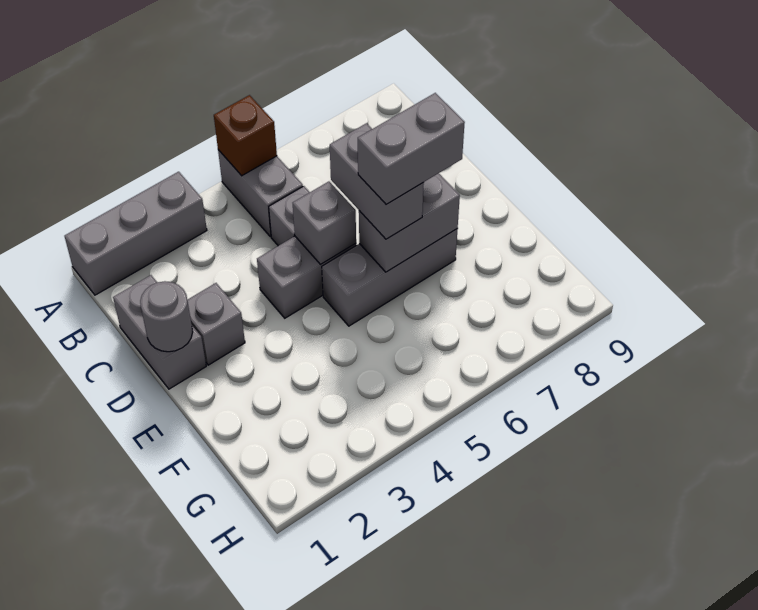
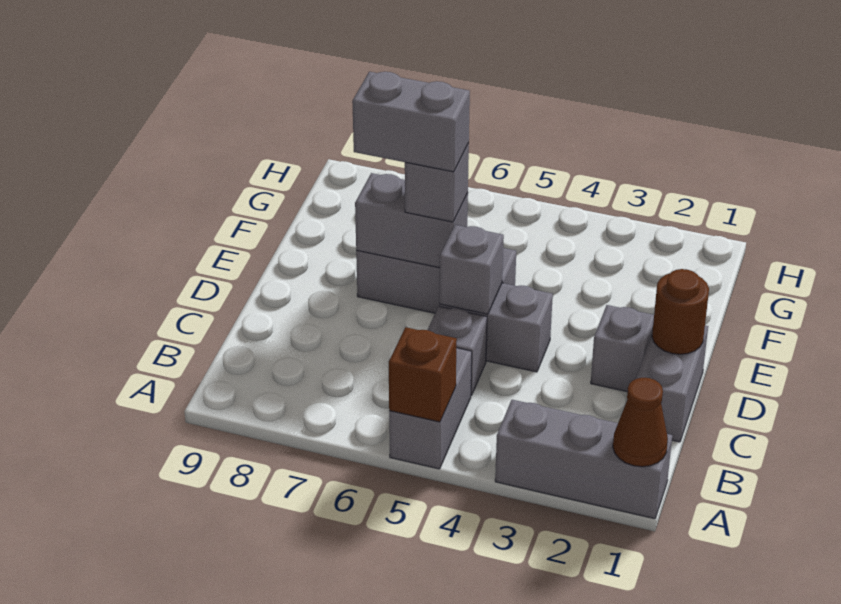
none -> brown cone A1 level 2
grey round brick D1 level 2 -> brown round brick D1 level 2
grey brick D6:E6 level 3 -> grey brick E6 level 3

